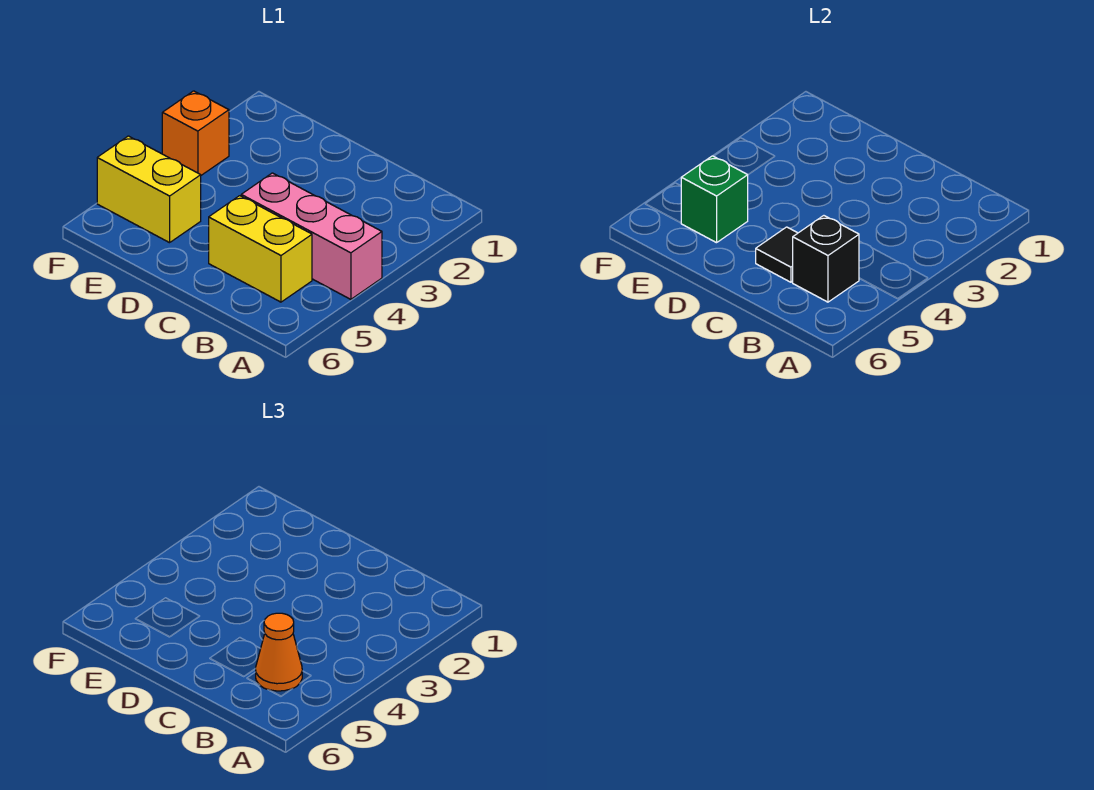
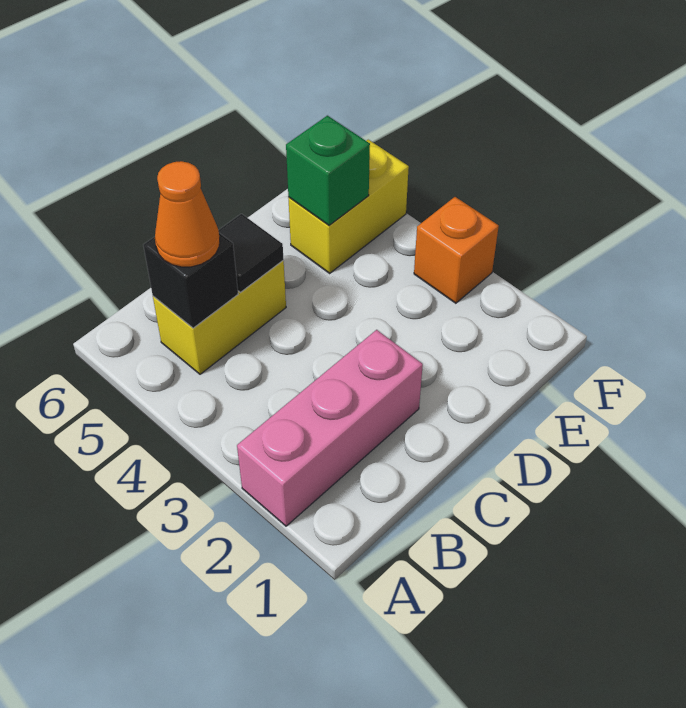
pink brick A4:C4 level 1 -> pink brick A2:C2 level 1

